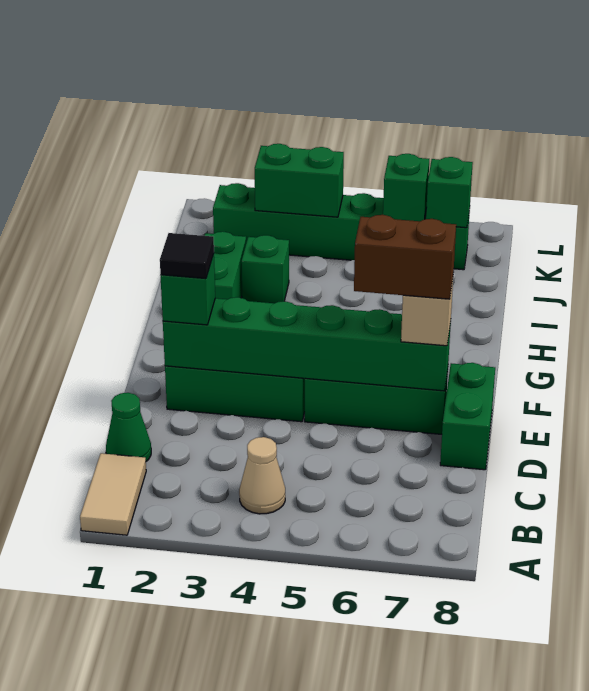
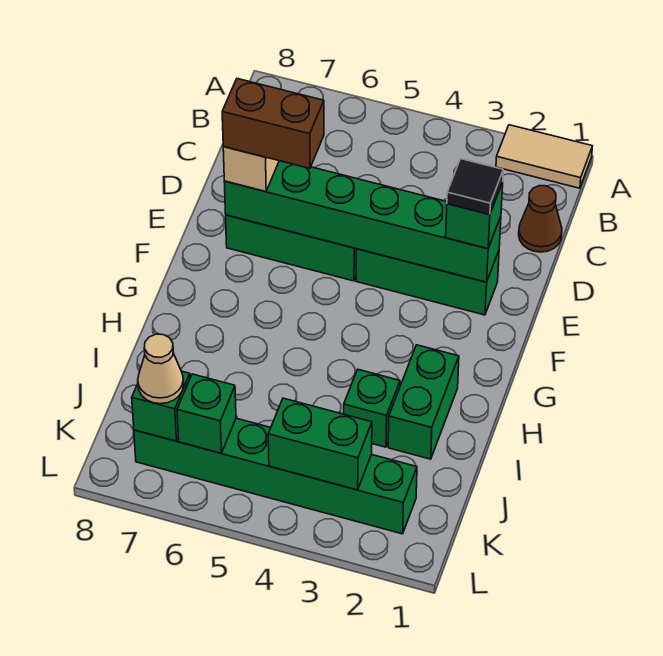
tan tile A1:B1 level 1 -> tan tile A1:A2 level 1
tan cone B4 level 1 -> tan cone K7 level 3
green cone C1 level 1 -> brown cone C1 level 1
green brick D8:E8 level 1 -> none

